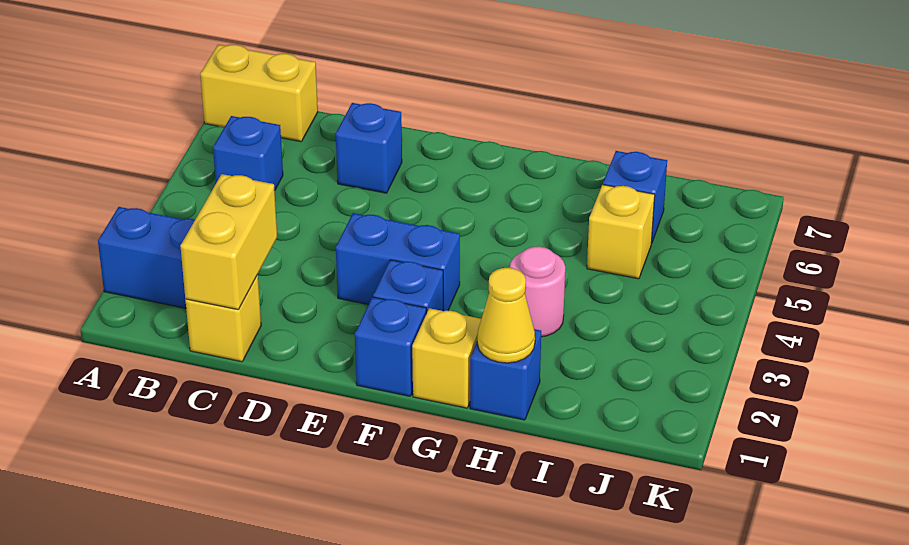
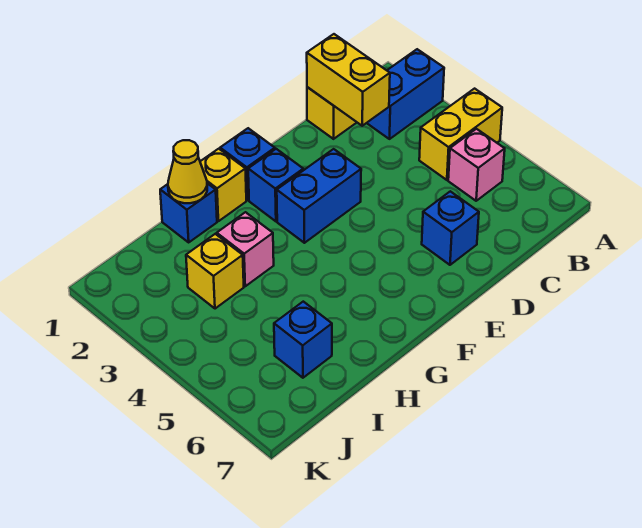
yellow brick A7:B7 level 1 -> yellow brick A4:B4 level 1
blue brick B5 level 1 -> pink brick B5 level 1
pink round brick H3 level 1 -> pink brick H3 level 1
yellow brick I5 level 1 -> yellow brick I3 level 1

